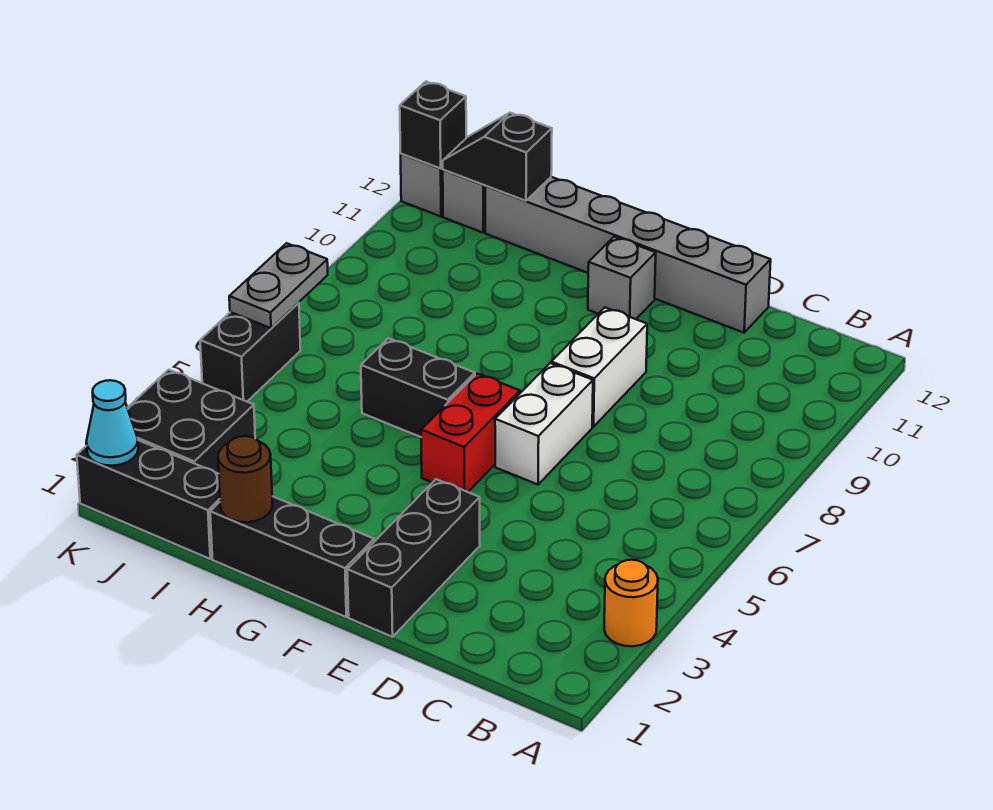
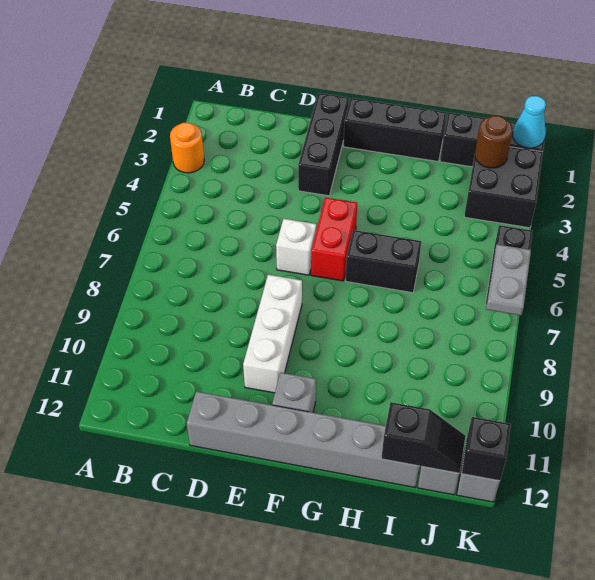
white brick E6:E7 level 1 -> white brick E6 level 1
white brick E8:E9 level 1 -> white brick E8:E10 level 1
brown round brick H1 level 2 -> brown round brick J2 level 2

